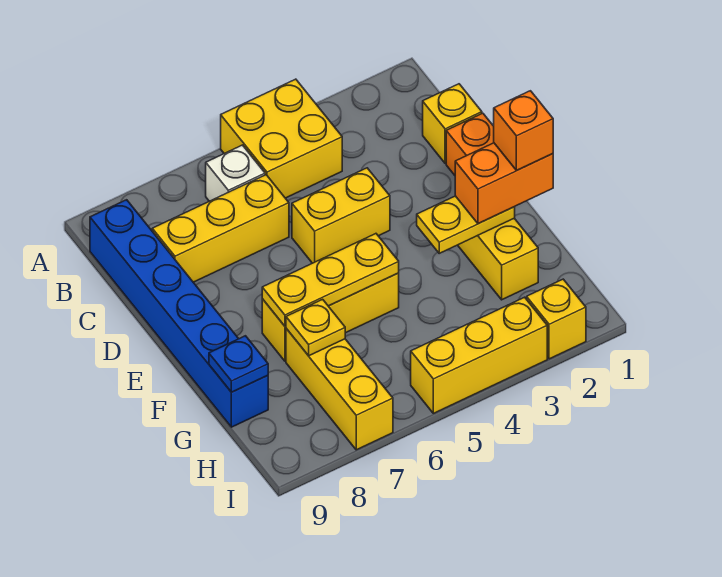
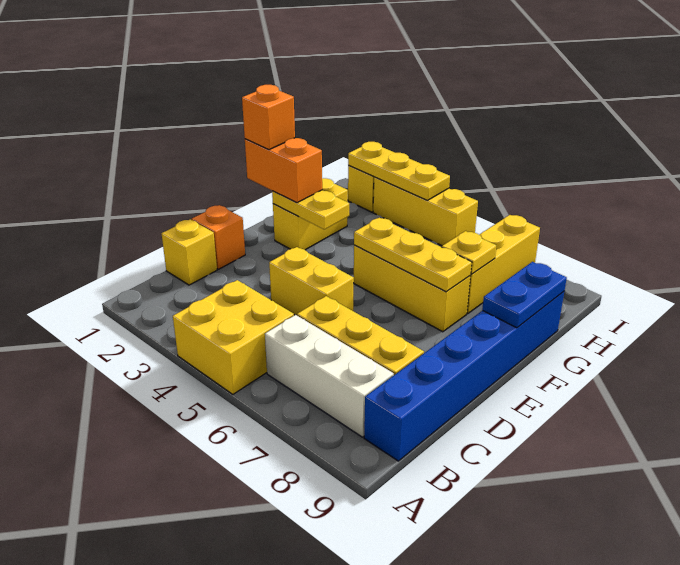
white brick B6 level 1 -> white brick B6:B8 level 1
blue plate G9 level 2 -> blue plate F9:G9 level 2
none -> yellow plate I2:I4 level 2

